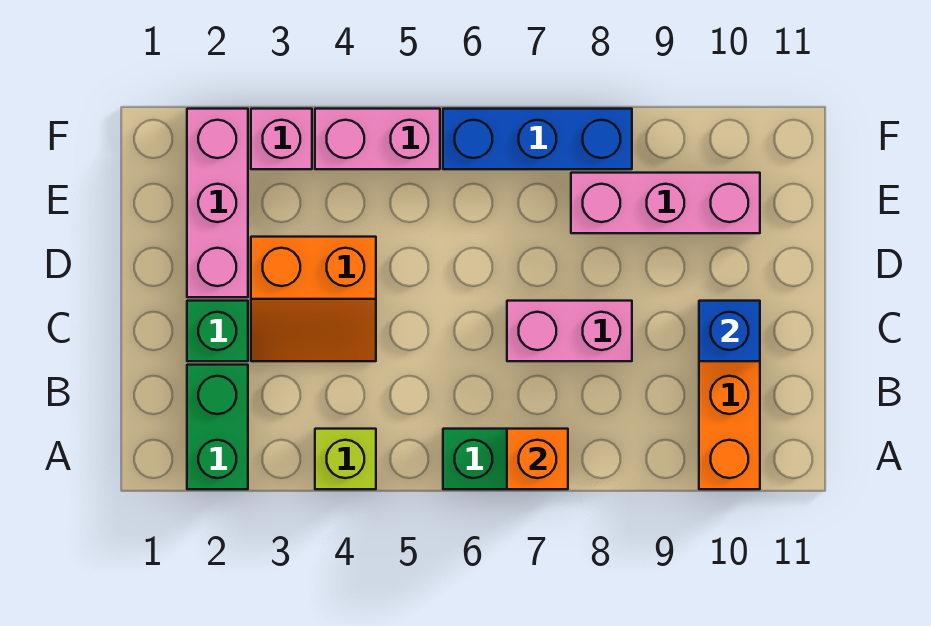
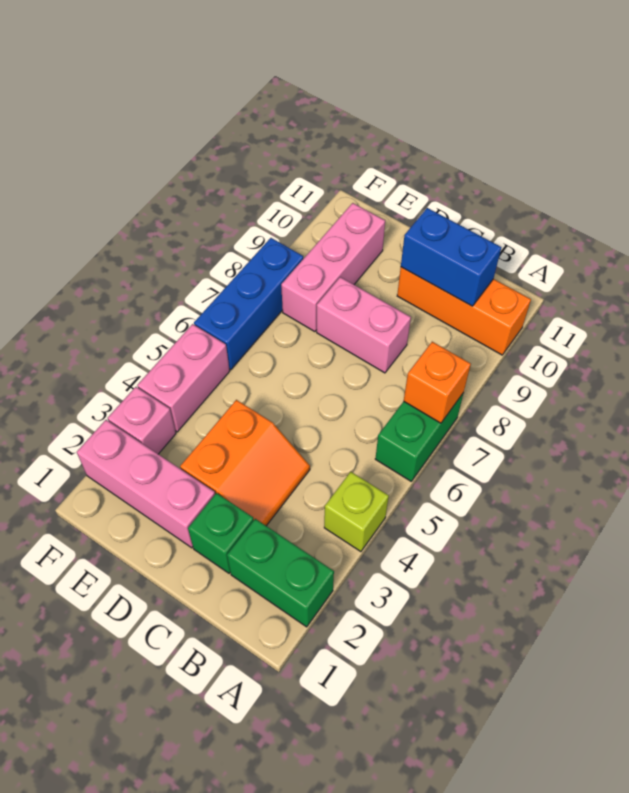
pink brick C7:C8 level 1 -> pink brick C8:D8 level 1
blue brick C10 level 2 -> blue brick B10:C10 level 2

